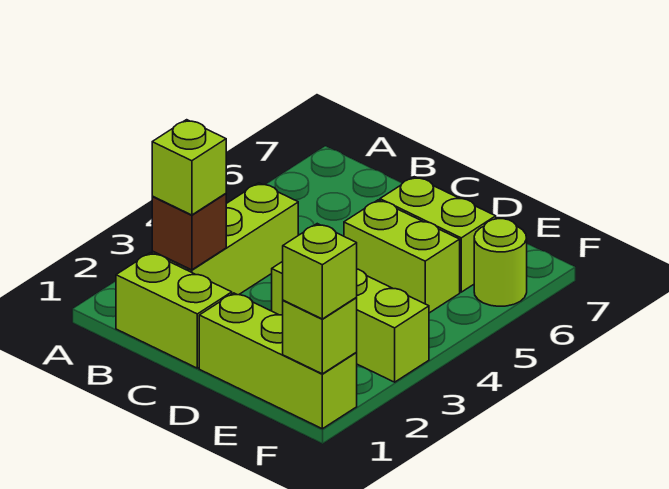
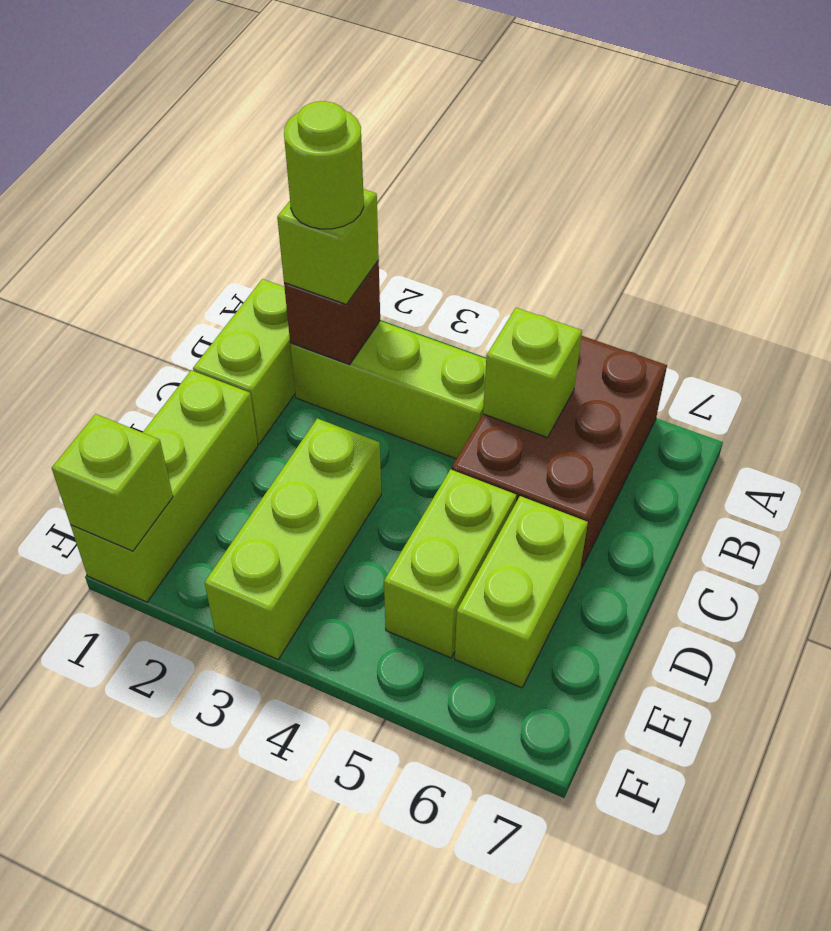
none -> brown brick A5:C6 level 1
lime brick F1 level 3 -> lime brick B5 level 2
lime round brick F6 level 1 -> lime round brick B2 level 4

